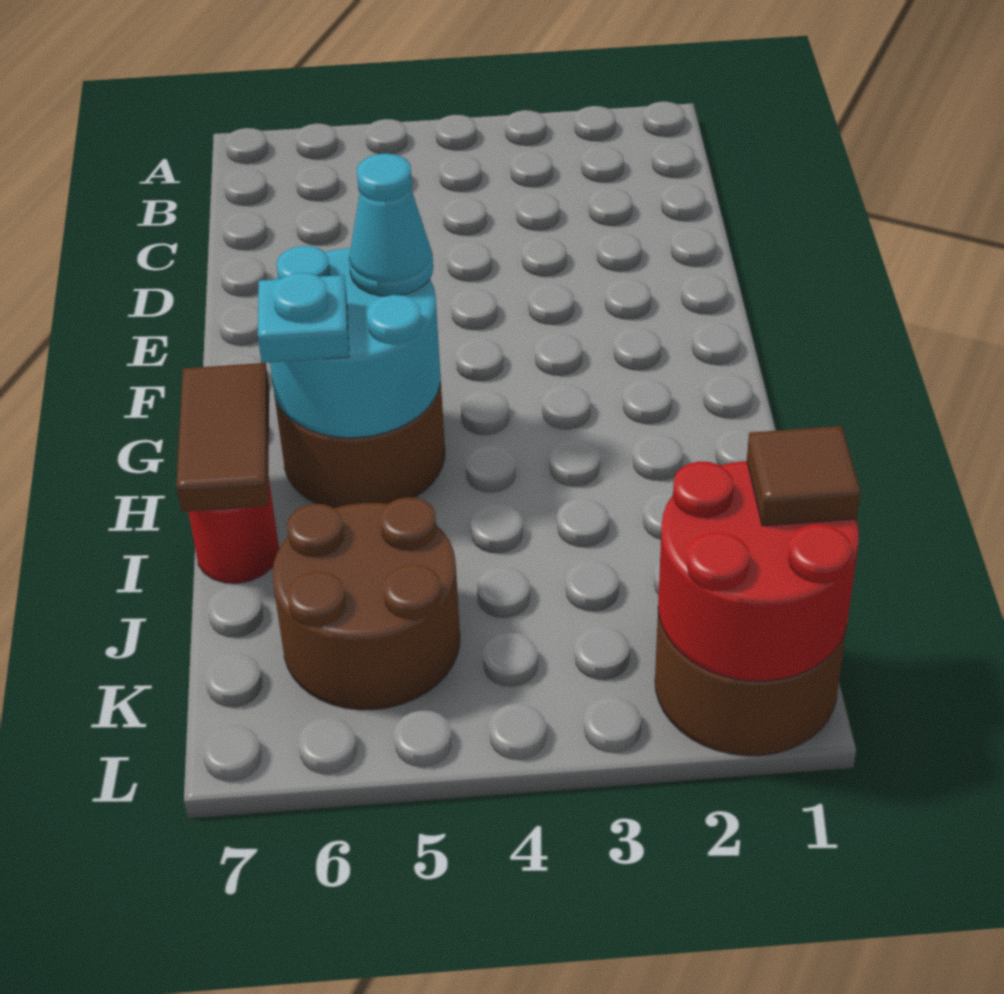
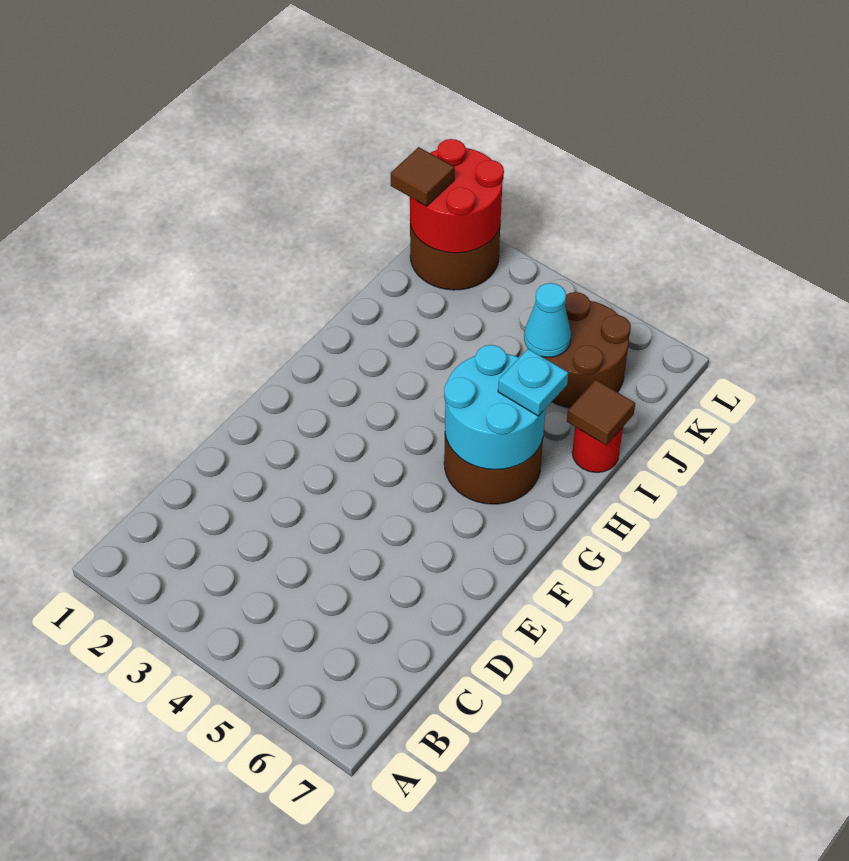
cyan cone G5 level 3 -> cyan cone J5 level 2
brown tile H7:I7 level 2 -> brown tile I7 level 2

